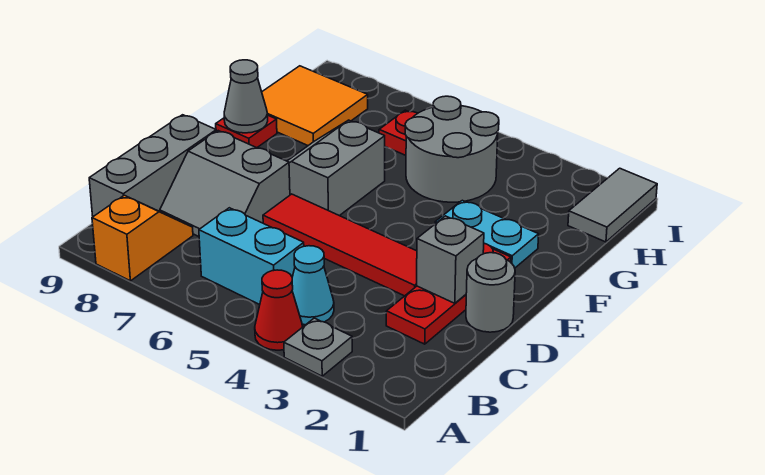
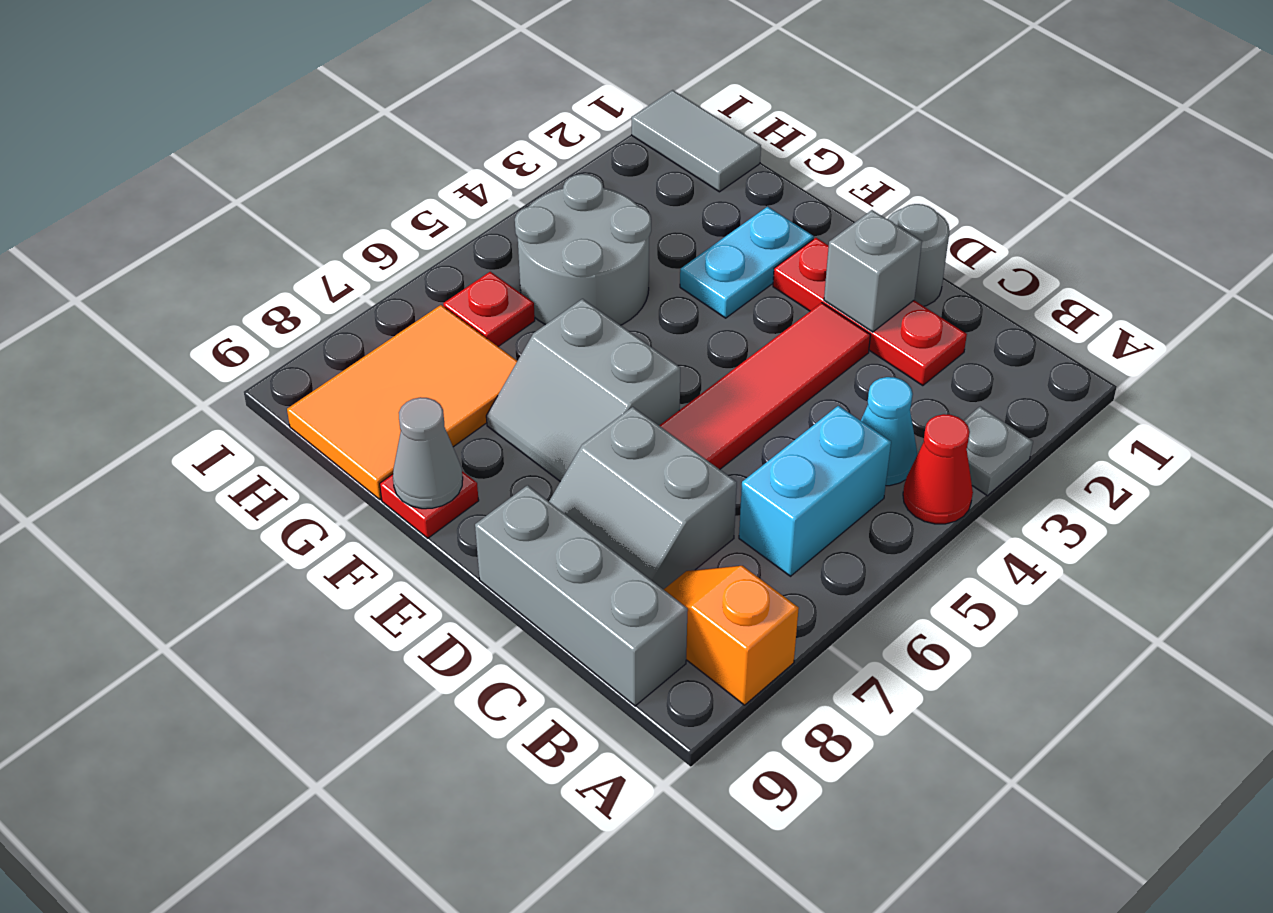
grey slope C7:D8 level 1 top D -> grey slope C7:D8 level 1 top 7
orange tile G8:H9 level 1 -> orange tile G7:H9 level 1

